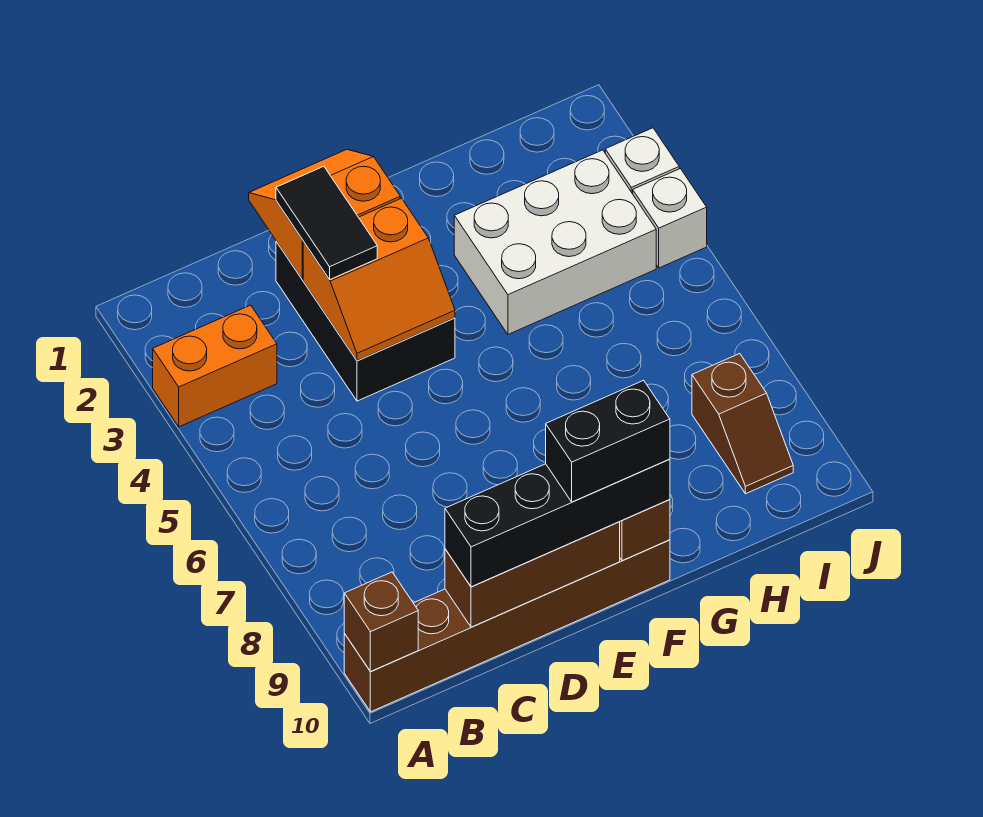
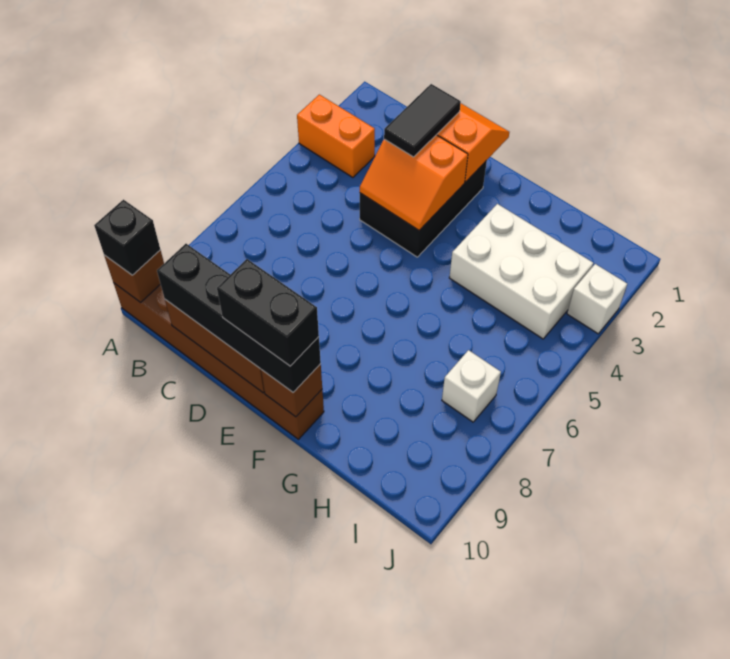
none -> black brick A10 level 3
brown slope I8:I9 level 1 top 8 -> none
white brick J4 level 1 -> white brick I7 level 1

